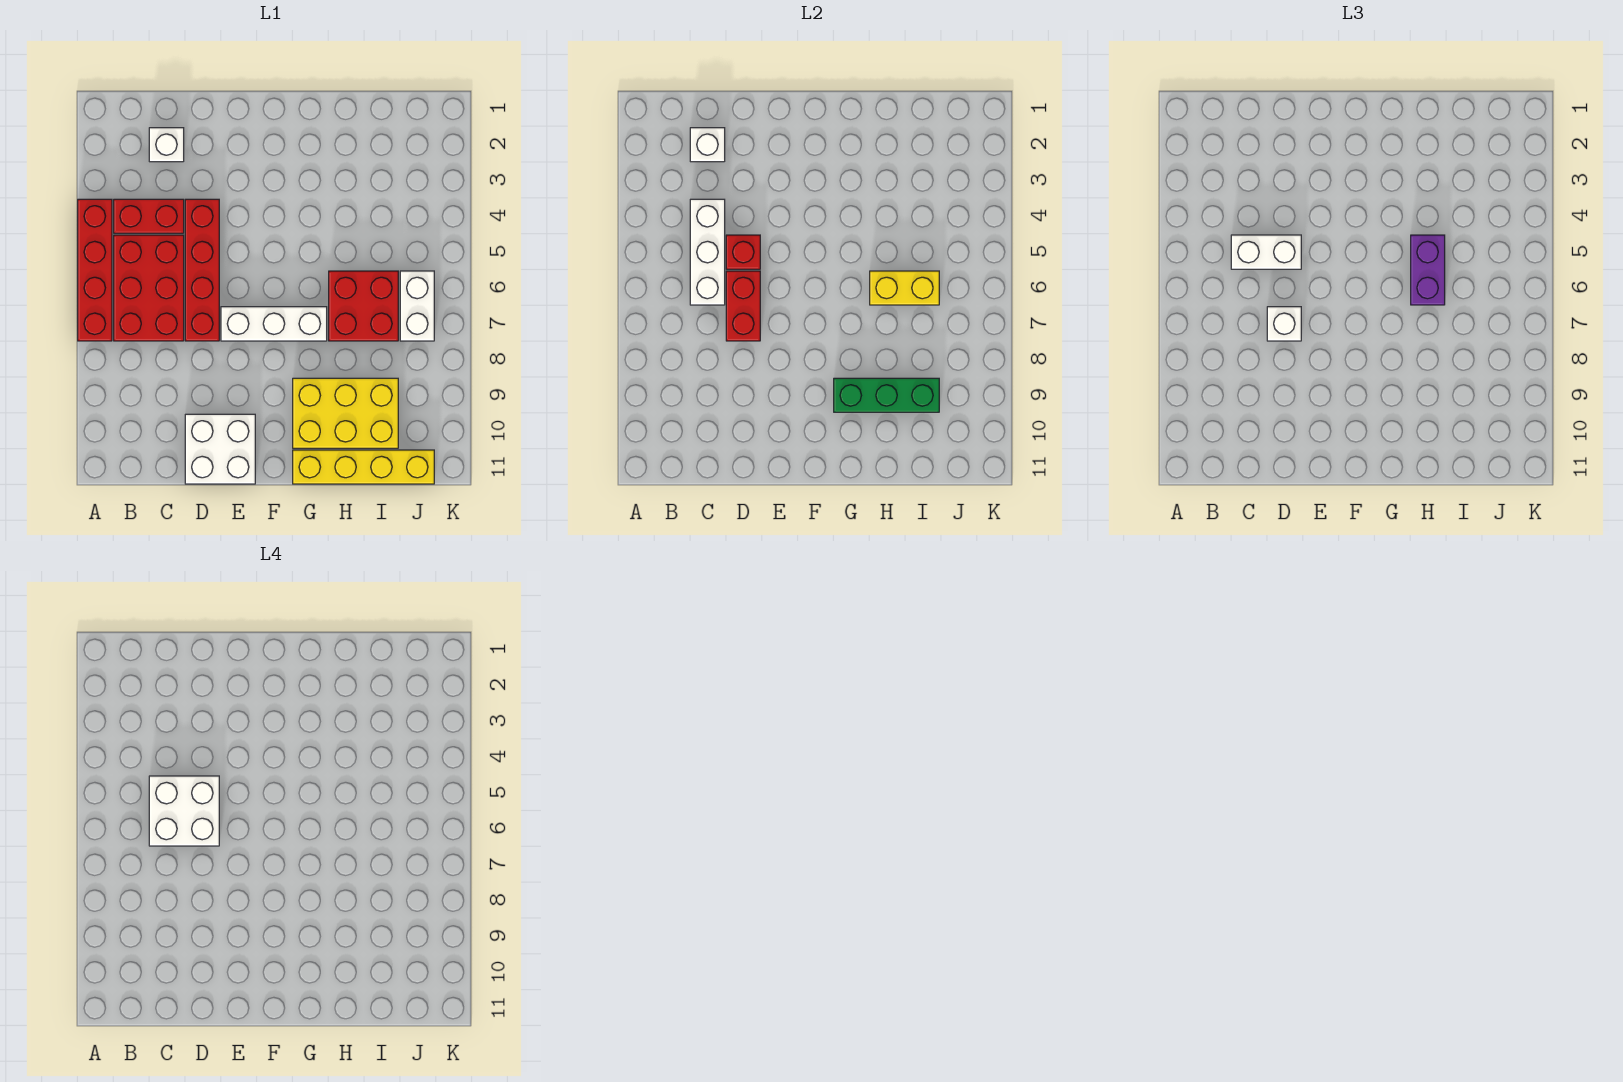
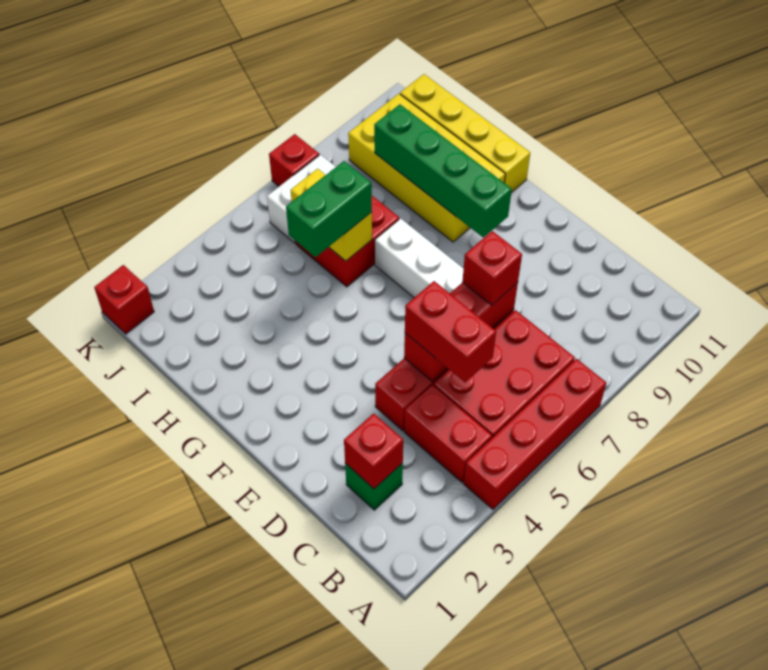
white brick C2 level 1 -> green brick C2 level 1
white brick C2 level 2 -> red brick C2 level 2
white brick C4:C6 level 2 -> none
white brick C5:D5 level 3 -> red brick C5:D5 level 3
white brick C5:D6 level 4 -> none
white brick D7 level 3 -> red brick D7 level 3
white brick D10:E11 level 1 -> none
yellow brick G9:I10 level 1 -> yellow brick G9:J10 level 1
green brick G9:I9 level 2 -> green brick F9:I9 level 2
purple brick H5:H6 level 3 -> green brick H5:H6 level 3
none -> red brick K1 level 1
none -> red brick K7 level 1

